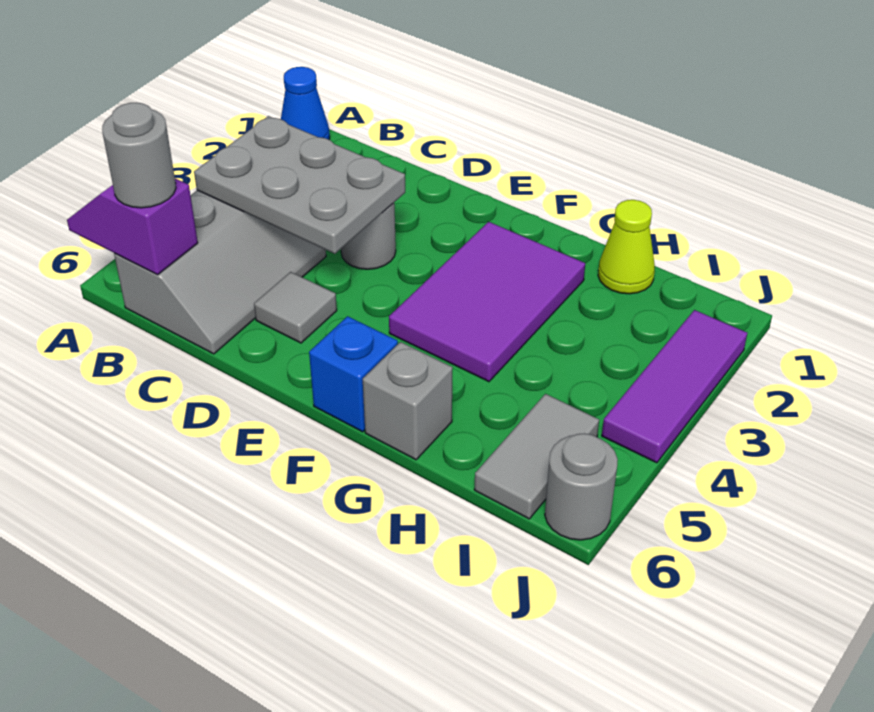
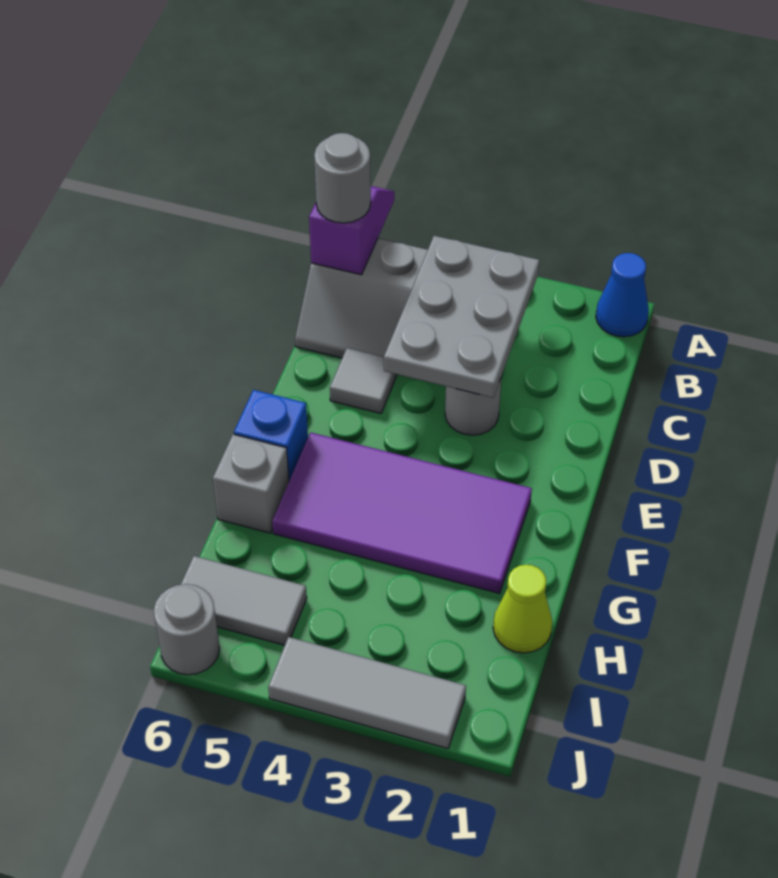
purple tile F2:G4 level 1 -> purple tile F2:G5 level 1
purple tile J2:J4 level 1 -> grey tile J2:J4 level 1

